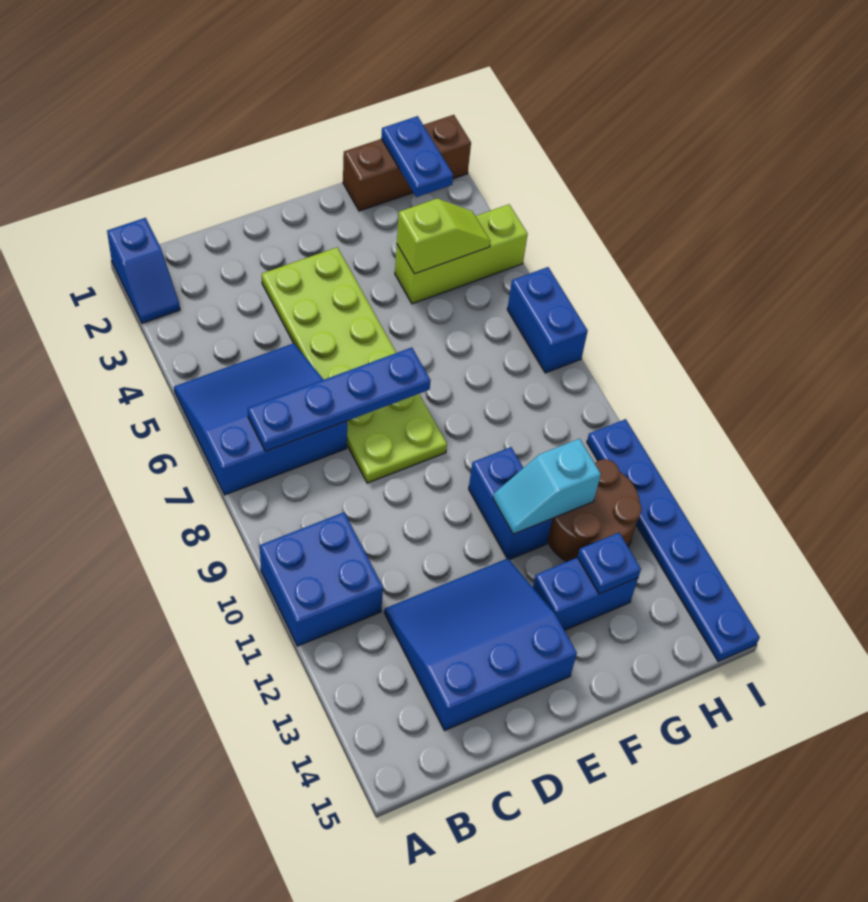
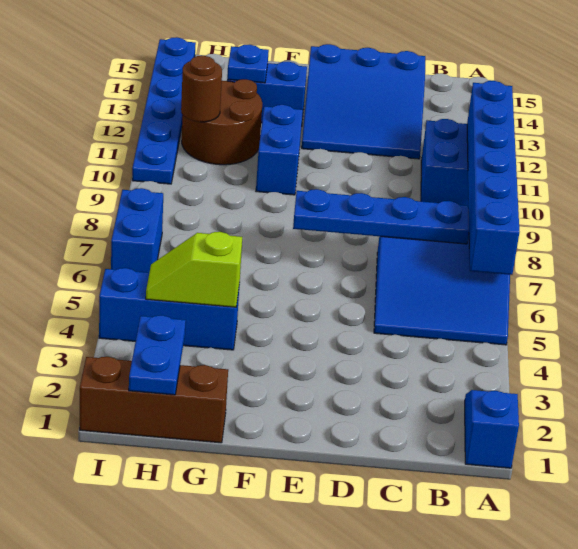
none -> blue brick A6:A11 level 2
lime plate D3:E8 level 1 -> none
cyan slope F11:G11 level 2 top G -> none
lime brick G4:I4 level 1 -> blue brick G4:I4 level 1
none -> brown round brick H11 level 2

